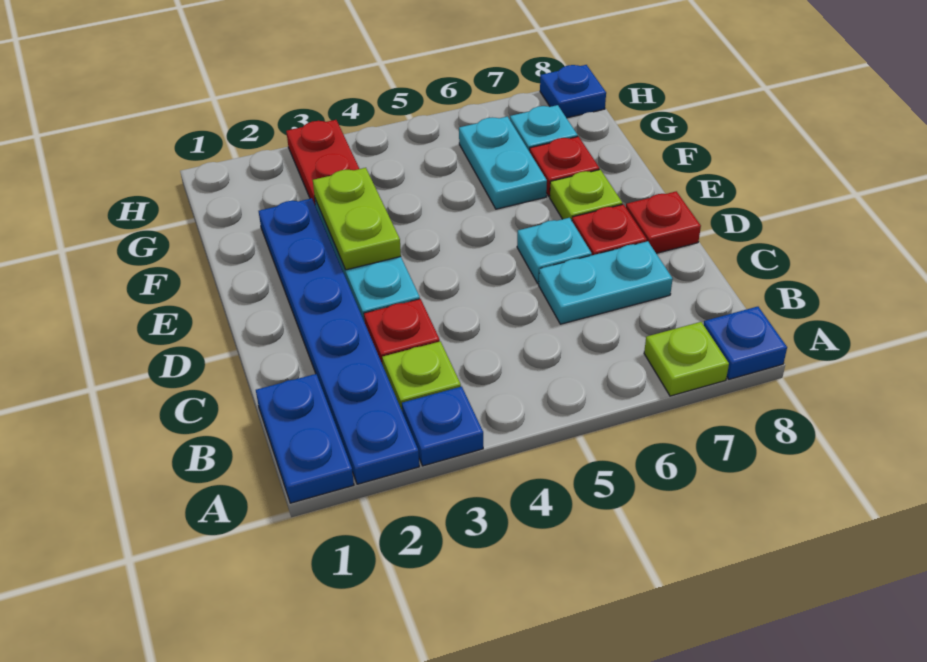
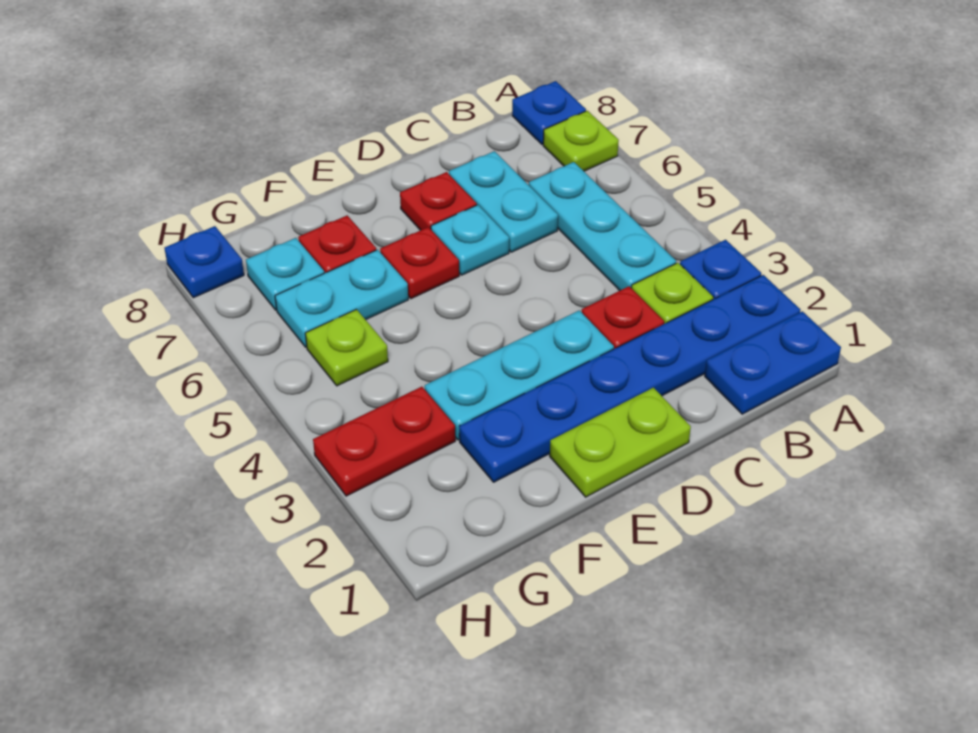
none -> cyan plate B4:B6 level 1
red plate D8 level 1 -> red plate E6 level 1
lime plate E3:F3 level 2 -> lime plate D1:E1 level 1
lime plate E7 level 1 -> lime plate G5 level 1

